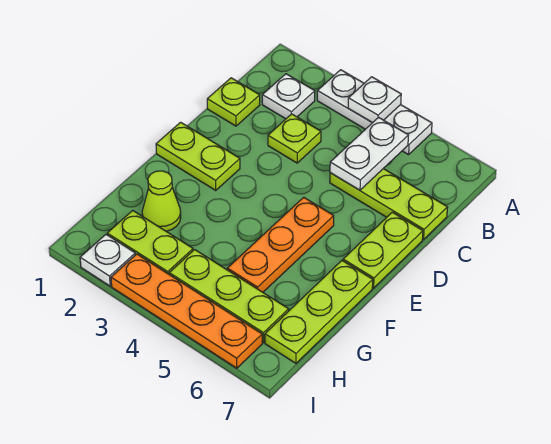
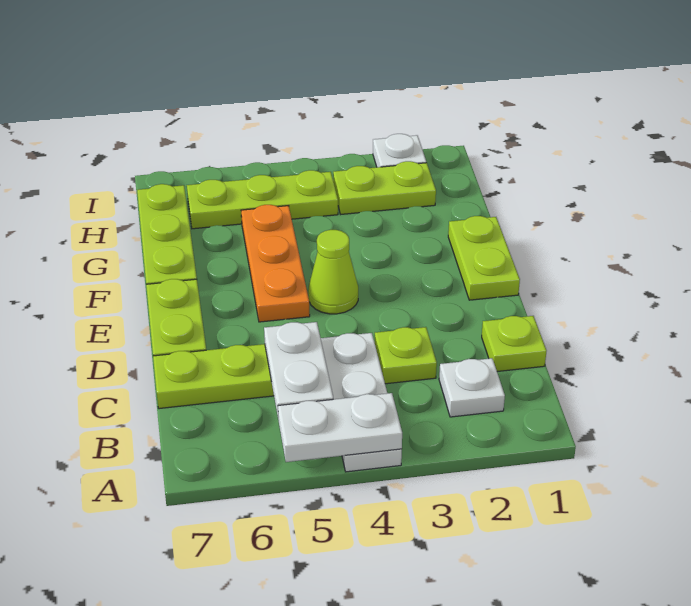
white plate A3:A5 level 1 -> white plate A4:C4 level 1
white plate A4 level 2 -> white plate A4:A5 level 2
lime plate E1:E2 level 1 -> lime plate E1:F1 level 1
lime cone G2 level 1 -> lime cone E4 level 1
orange plate I3:I6 level 1 -> none

